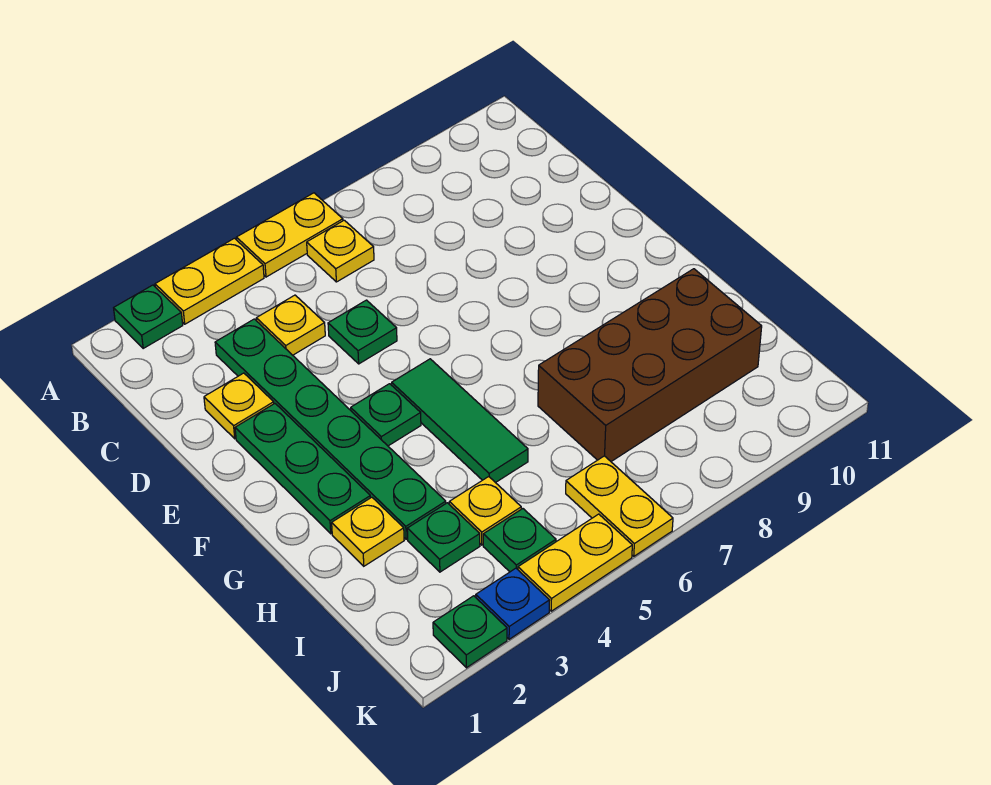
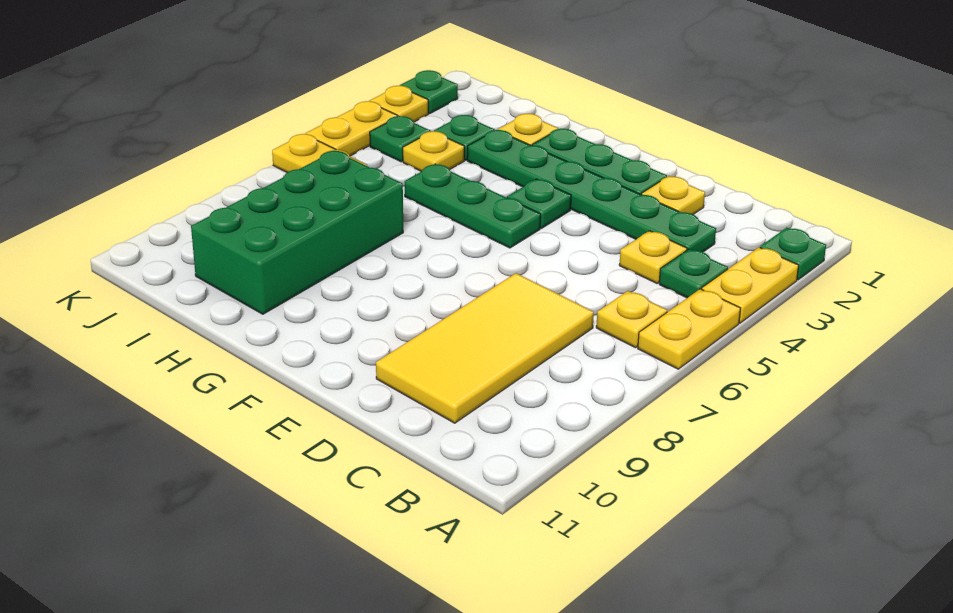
none -> yellow tile C7:D10 level 1
green plate D5 level 1 -> green plate B4 level 1
green tile F5:H5 level 1 -> green plate F5:H5 level 1
brown brick H7:I10 level 1 -> green brick H7:I10 level 1
blue plate K3 level 1 -> yellow plate K3 level 1

